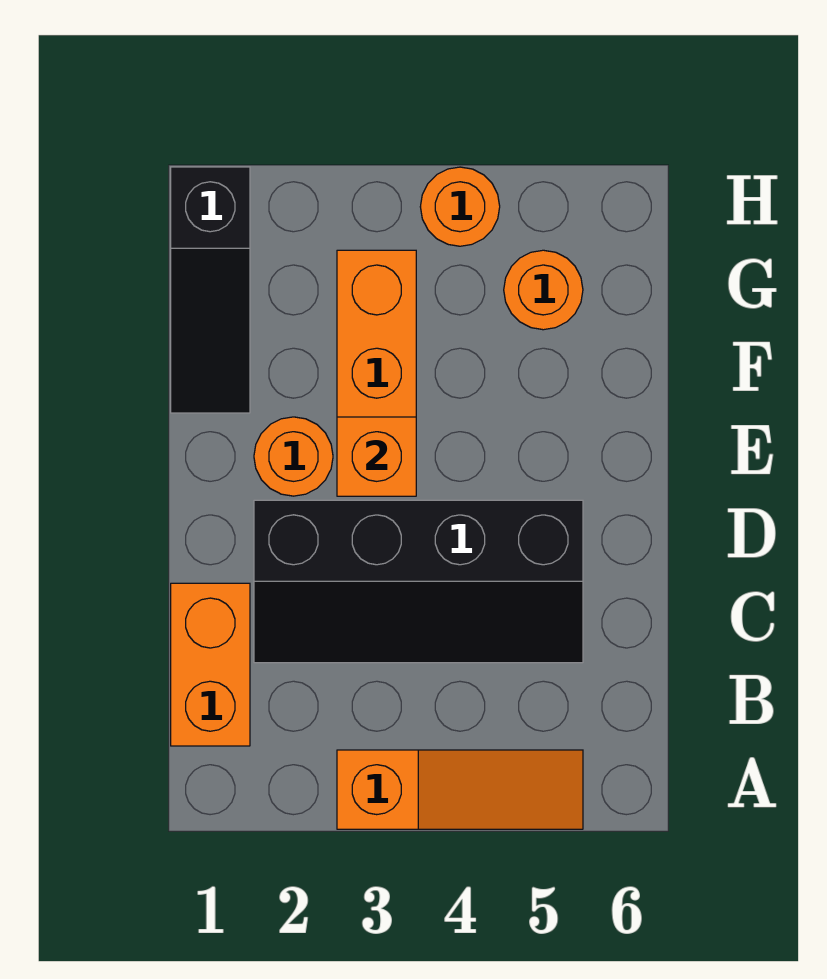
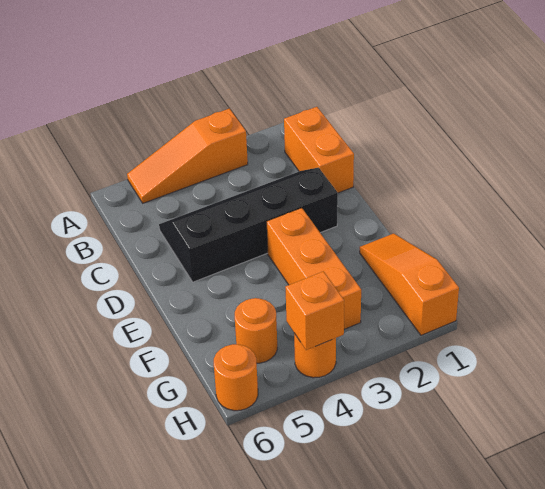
orange round brick E2 level 1 -> orange round brick H6 level 1
orange brick E3 level 2 -> orange brick H4 level 2
black slope F1:H1 level 1 top H -> orange slope F1:H1 level 1 top H

